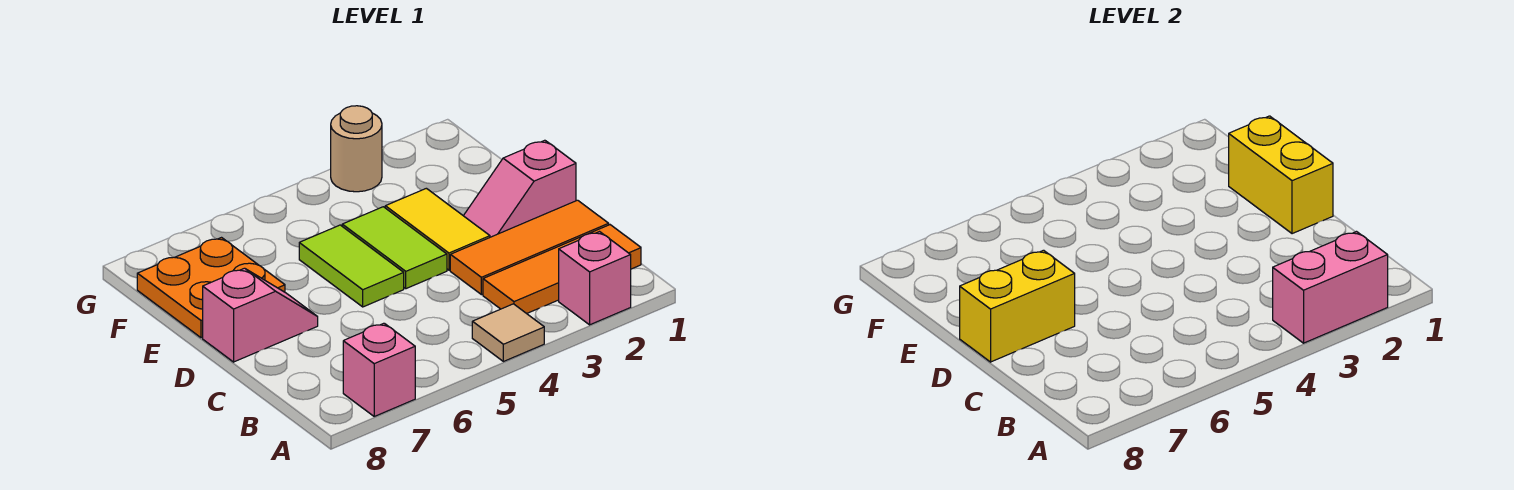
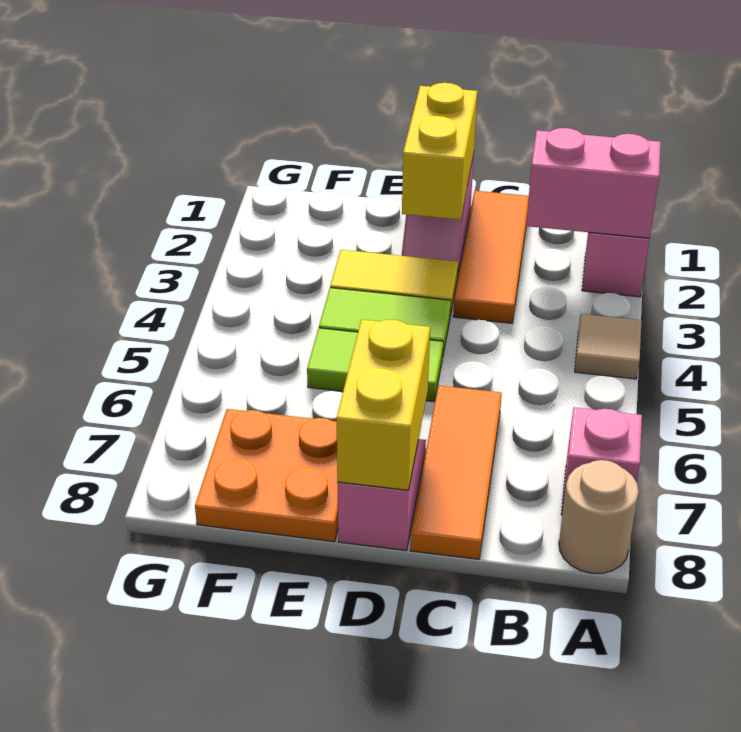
pink brick A2:A3 level 2 -> pink brick A2:B2 level 2
orange tile B1:B3 level 1 -> orange tile C6:C8 level 1
yellow brick D1:E1 level 2 -> yellow brick D1:D2 level 2
tan round brick G3 level 1 -> tan round brick A8 level 1

